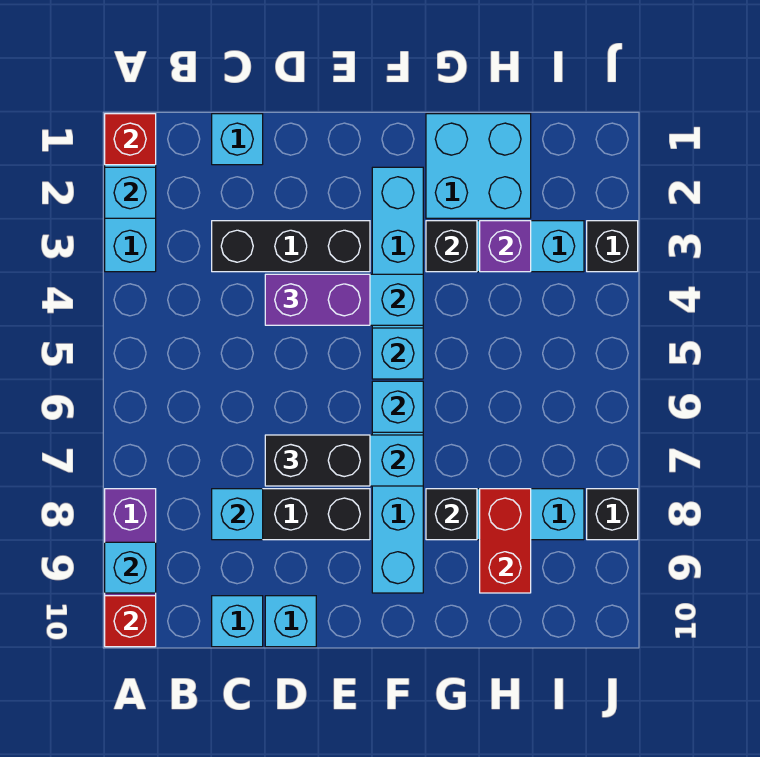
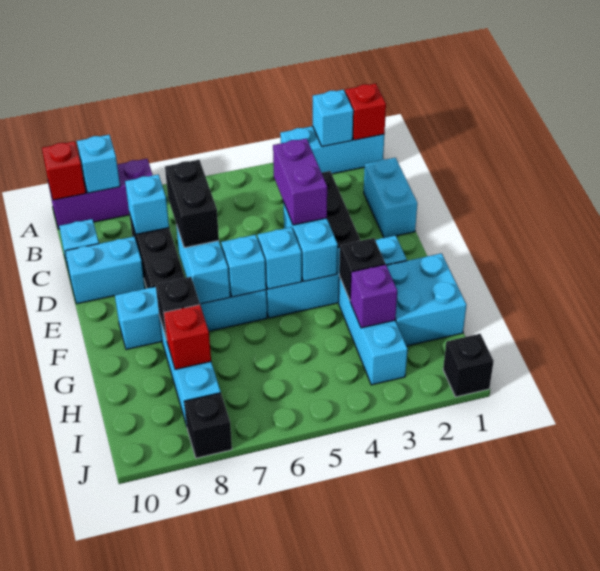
cyan brick C1 level 1 -> cyan brick C1:D1 level 1
cyan brick D10 level 1 -> cyan brick D9:D10 level 1
red brick H8:H9 level 2 -> red brick H8 level 2
black brick J3 level 1 -> black brick J1 level 1

